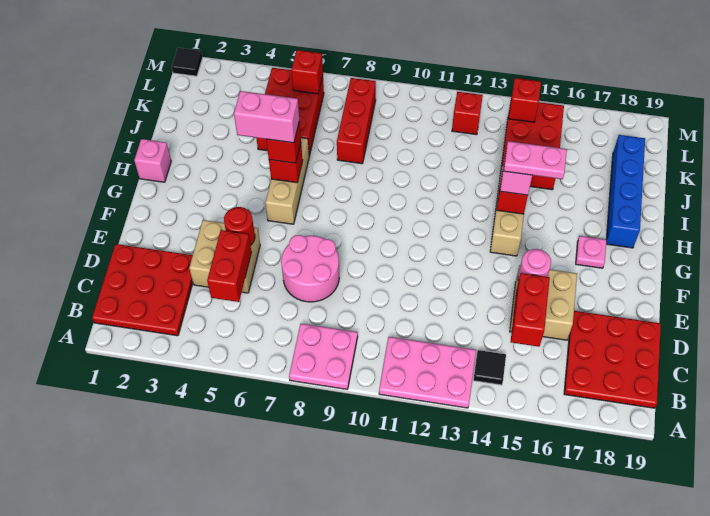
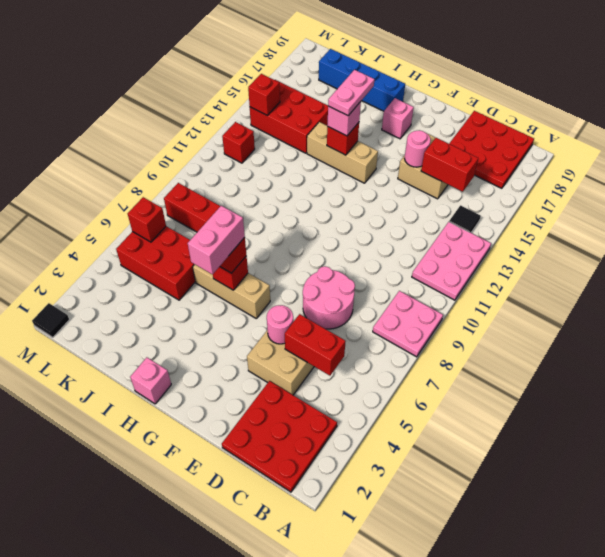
red round brick E5 level 2 -> pink round brick E5 level 2
pink plate G17 level 1 -> pink brick G17 level 1

